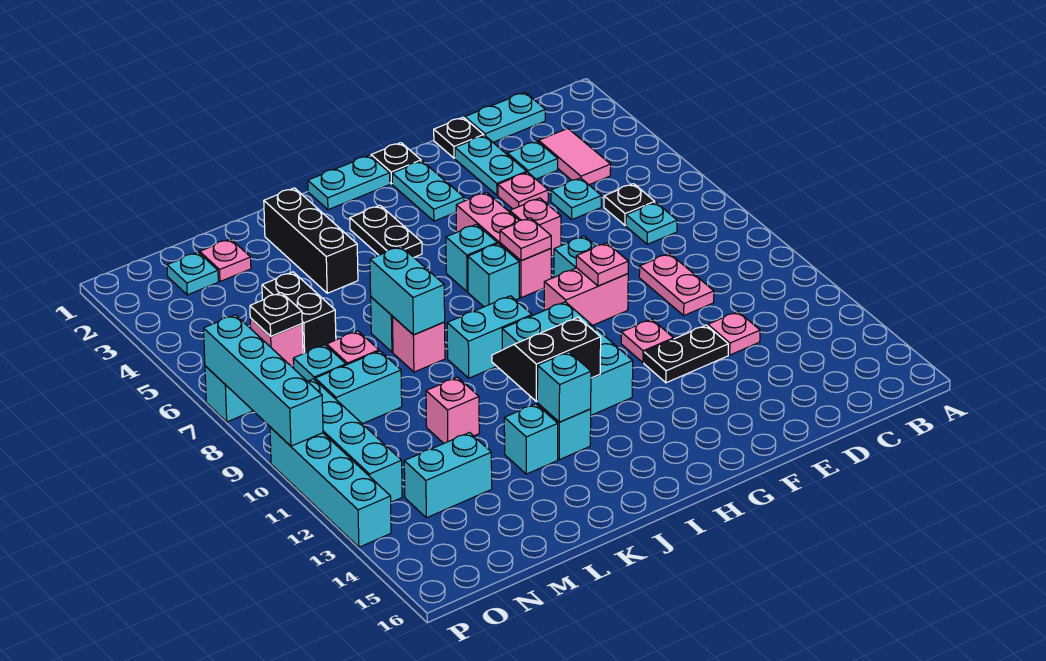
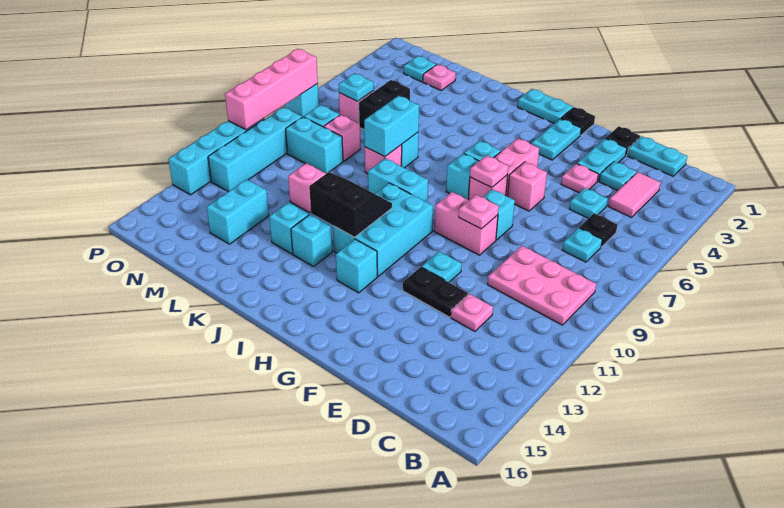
pink plate D9:D10 level 1 -> pink plate B9:D10 level 1
pink plate F11 level 1 -> cyan plate F11 level 1
black plate I3:I4 level 1 -> none
cyan brick J13 level 2 -> cyan brick H13 level 1
black brick K2:K4 level 1 -> none
cyan brick M13:N13 level 1 -> cyan brick M13:M14 level 1
black plate N6 level 2 -> cyan plate N6 level 2
cyan brick P7:P10 level 2 -> pink brick P7:P10 level 2

